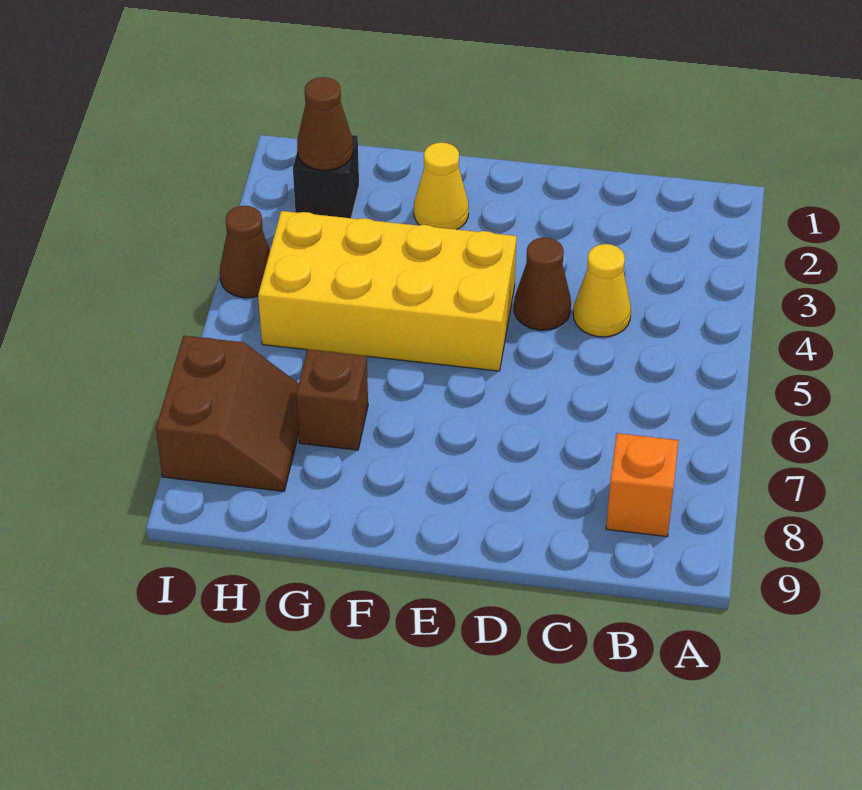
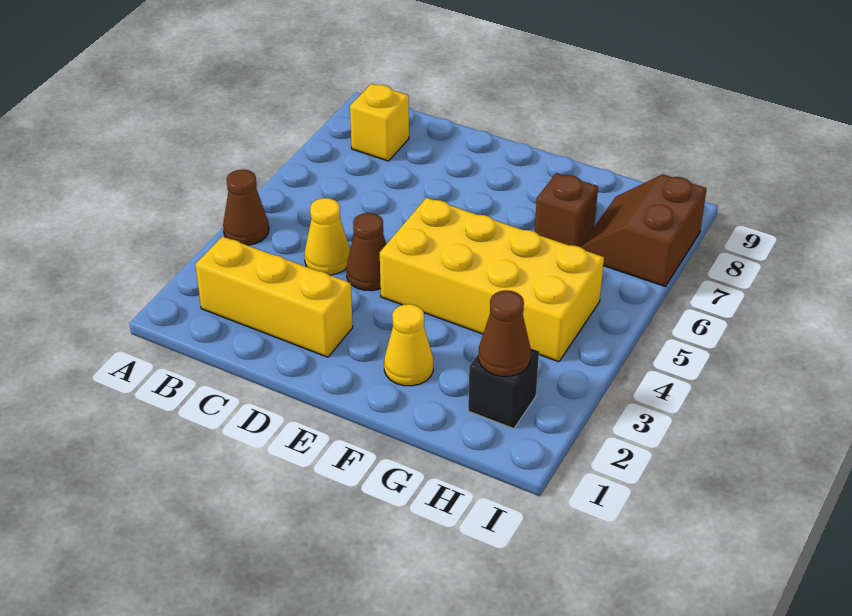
none -> yellow brick B2:D2 level 1
orange brick B8 level 1 -> yellow brick B8 level 1
brown cone I4 level 1 -> brown cone A4 level 1

